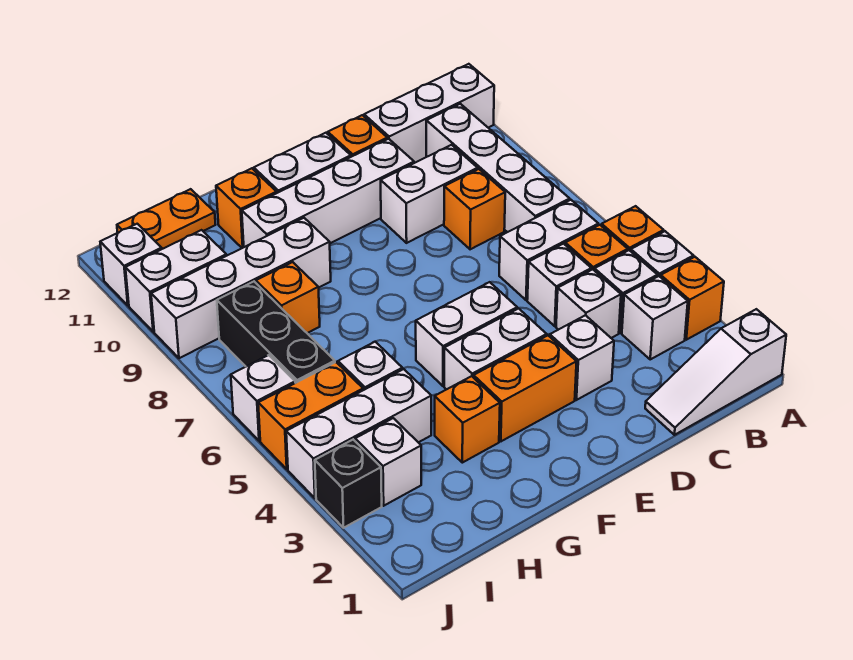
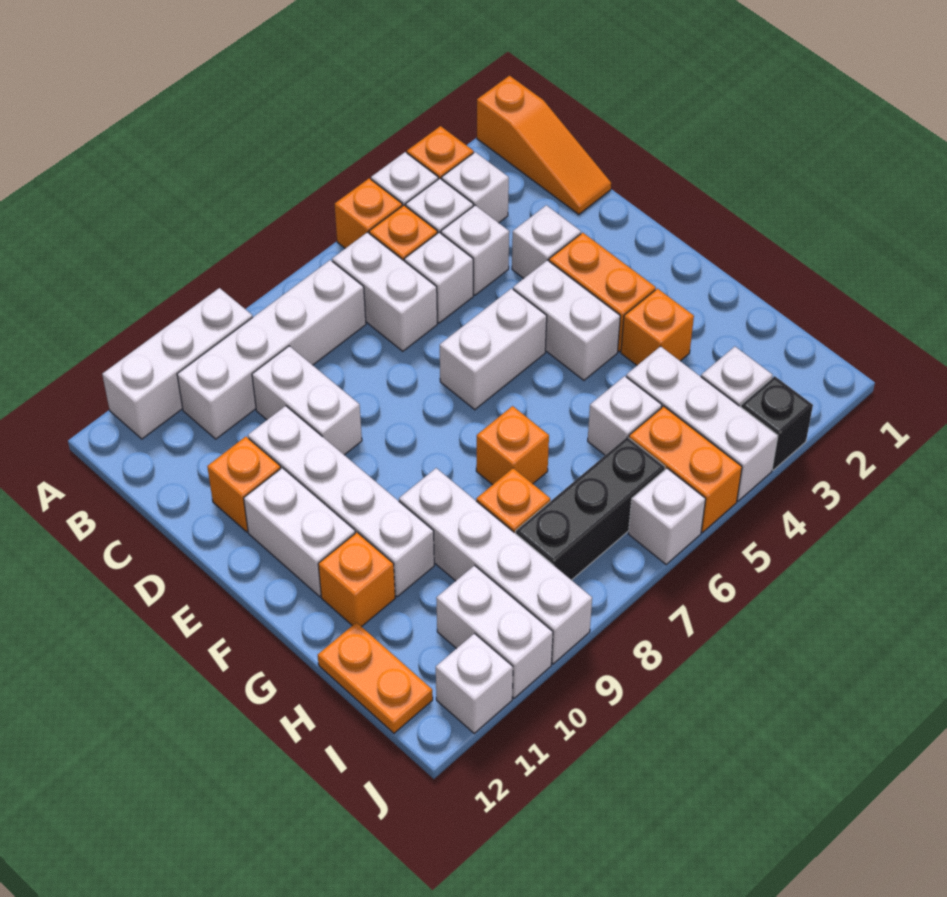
white slope A1:C1 level 1 top A -> orange slope A1:C1 level 1 top A
white brick A11:C11 level 1 -> white brick A9:A11 level 1
orange brick C8 level 1 -> orange brick G7 level 1
white brick E5:F5 level 1 -> white brick E5:E6 level 1

